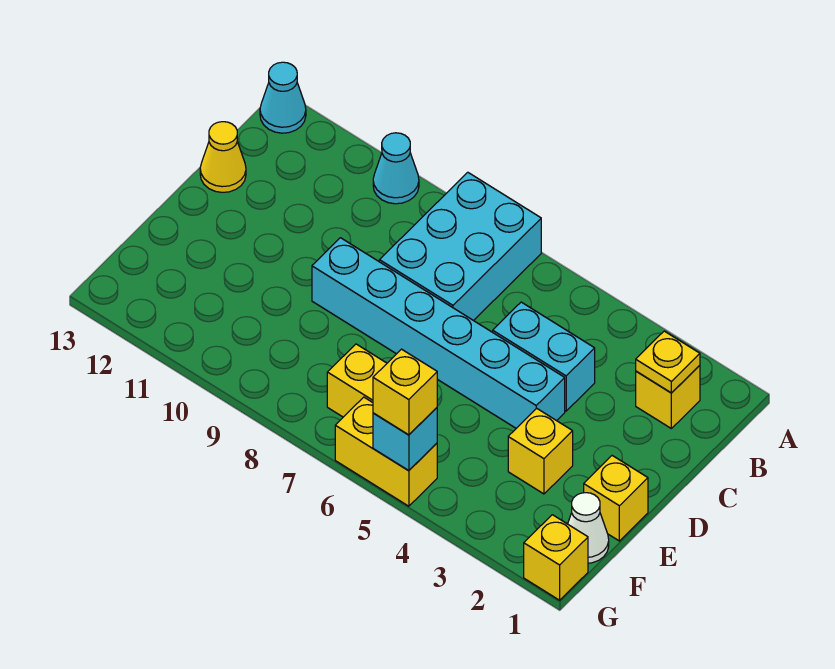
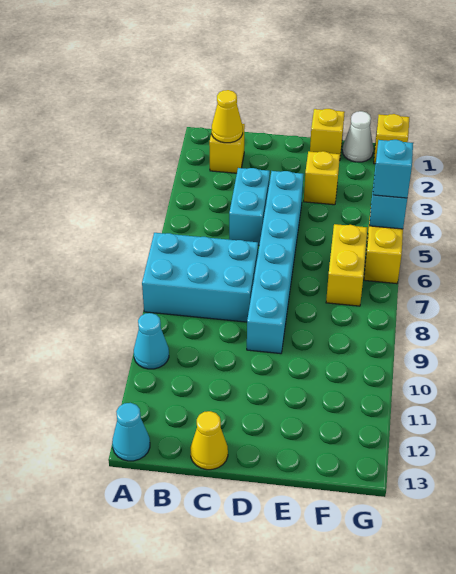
yellow plate B2 level 2 -> yellow cone B2 level 2
yellow brick G5 level 3 -> cyan brick G5 level 3

